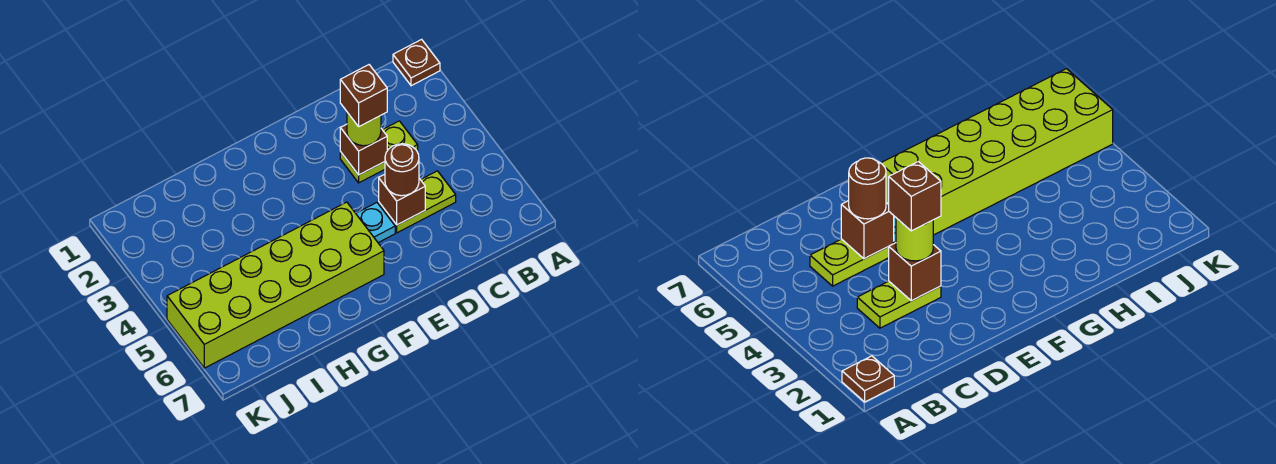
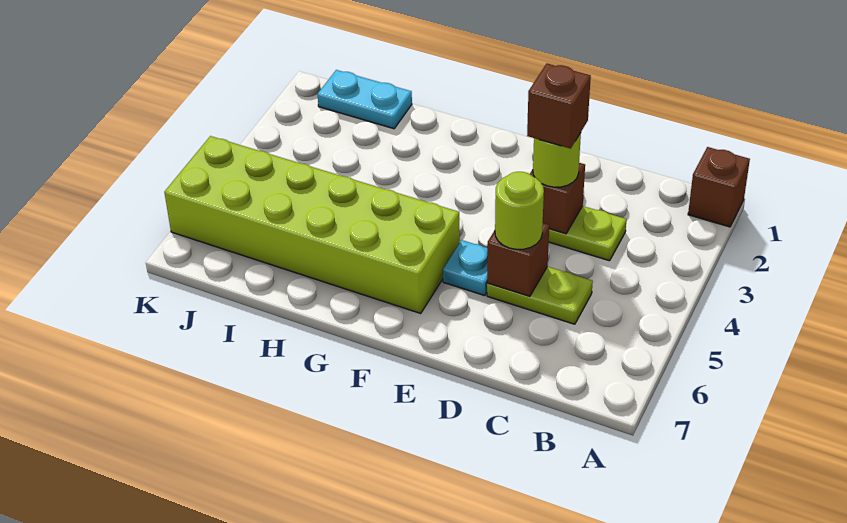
brown plate A1 level 1 -> brown brick A1 level 1
brown round brick D5 level 3 -> lime round brick D5 level 3
none -> cyan plate I1:J1 level 1

